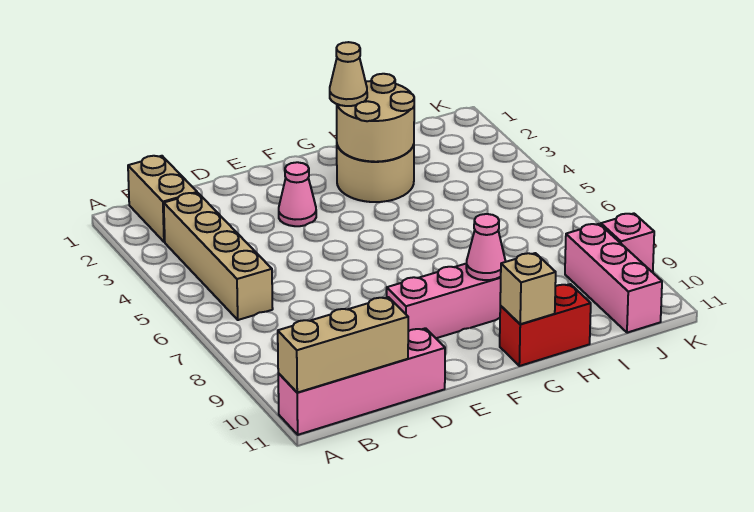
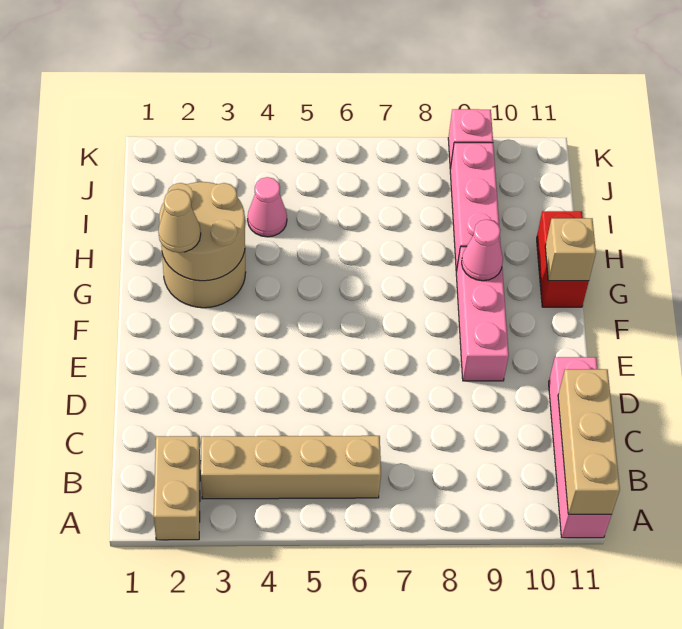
tan brick B1:B2 level 1 -> tan brick A2:B2 level 1
pink cone E3 level 1 -> pink cone I4 level 1
pink brick J9:J11 level 1 -> pink brick H9:J9 level 1

